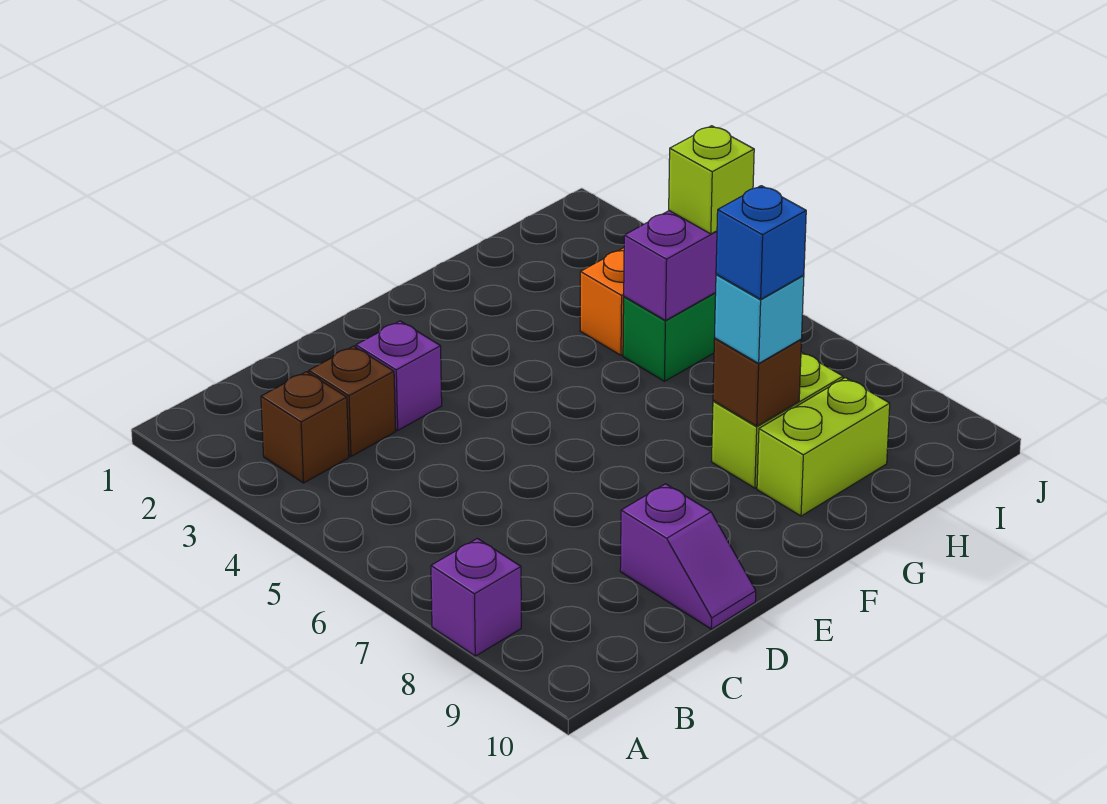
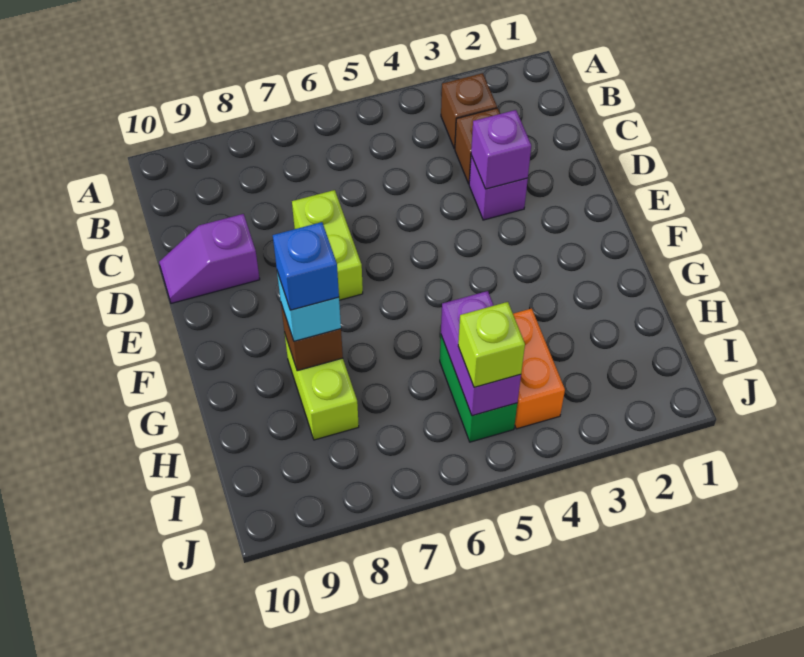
purple brick A8 level 1 -> purple brick D3 level 2
lime brick G9:H9 level 1 -> lime brick D7:E7 level 1

